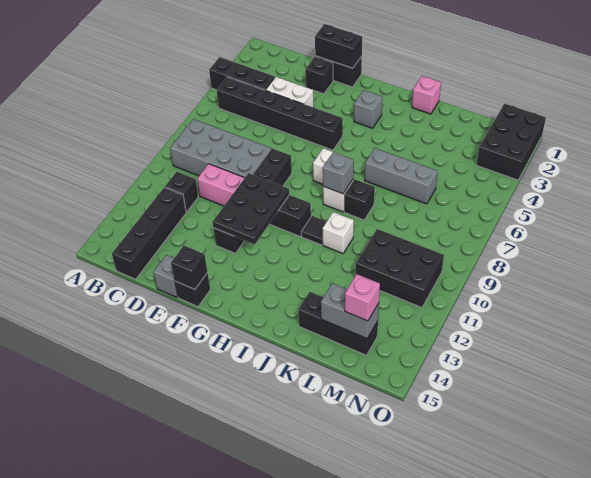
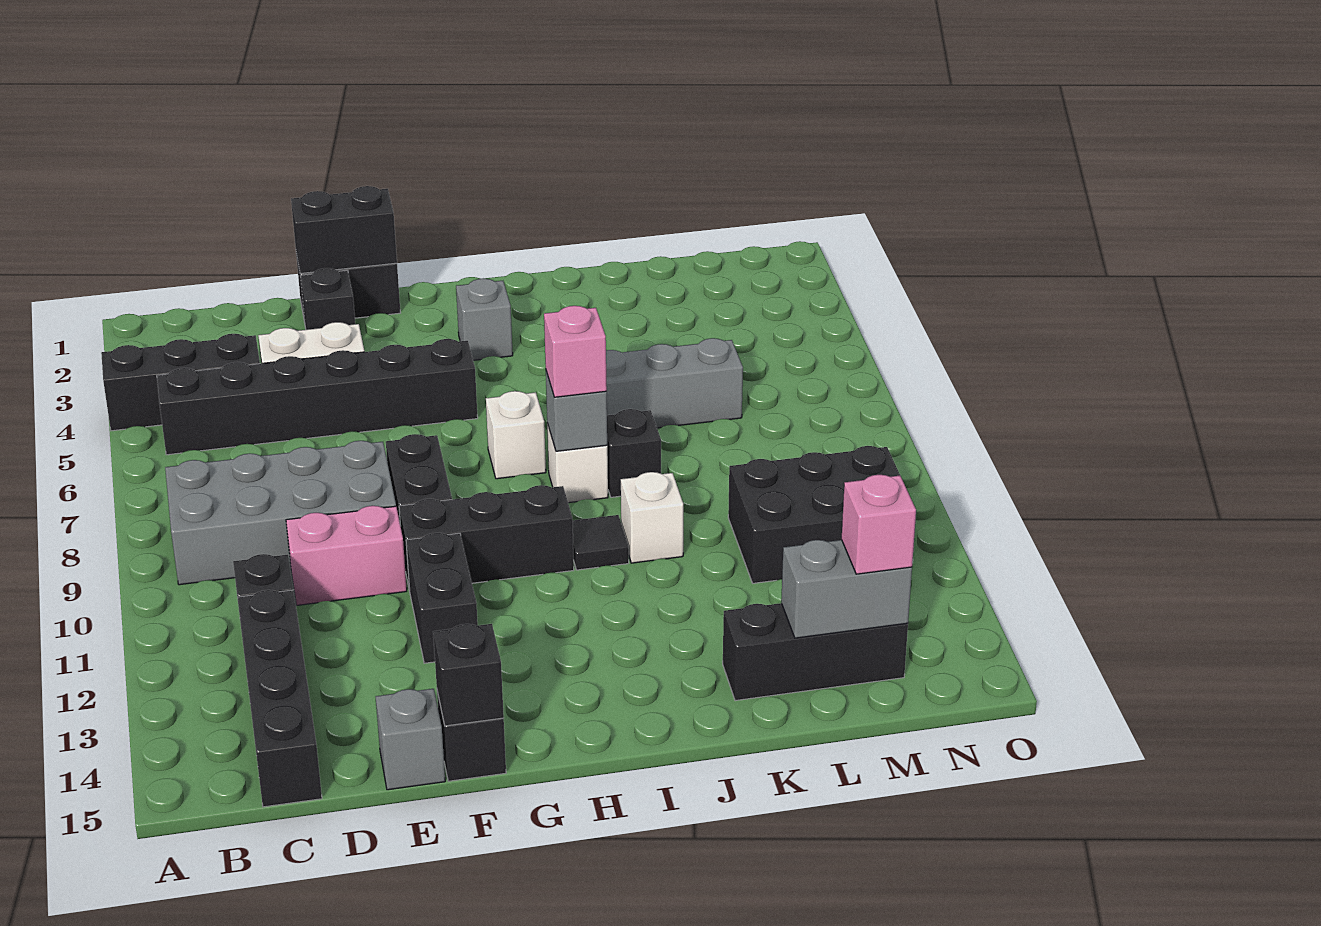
black plate F10:G12 level 2 -> none
pink brick J1 level 1 -> pink brick I8 level 3
black brick N1:O3 level 1 -> none

